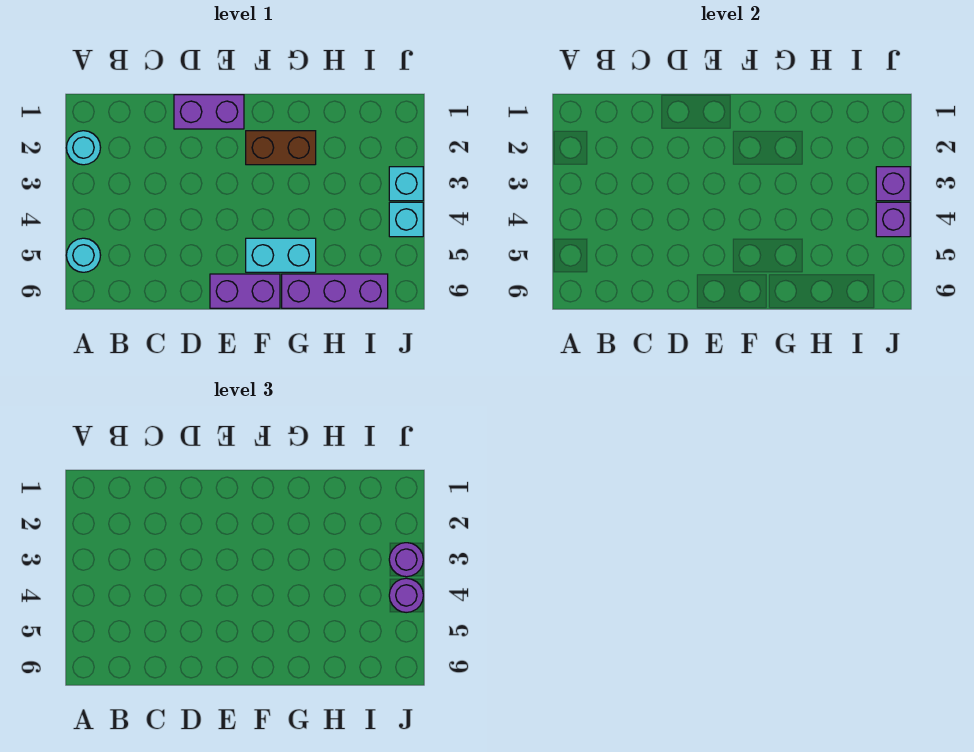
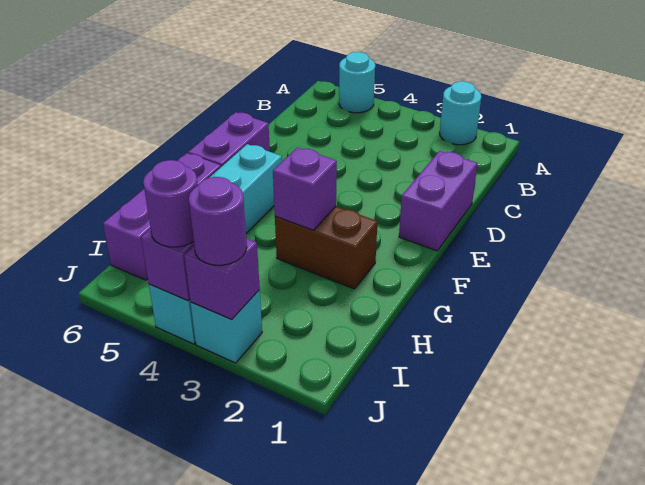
brown brick F2:G2 level 1 -> brown brick G2:G3 level 1
none -> purple brick G3 level 2

